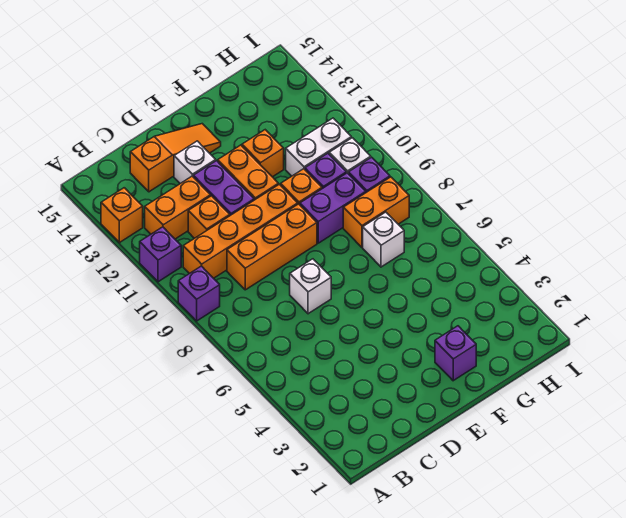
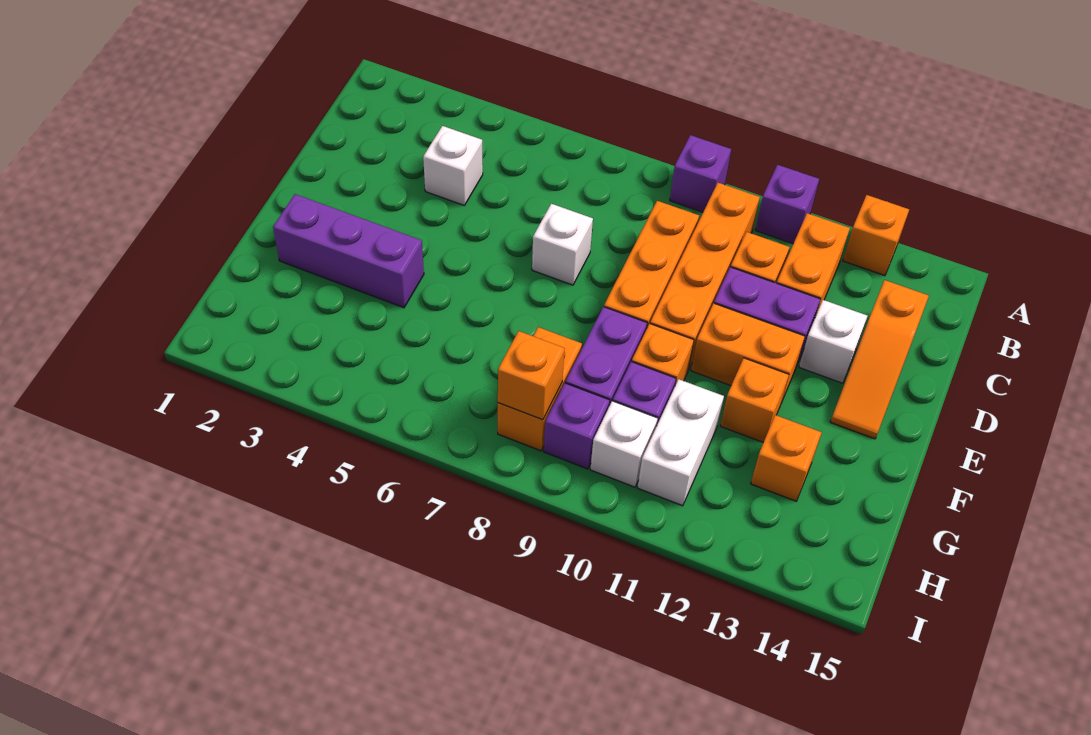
purple brick F2 level 1 -> purple brick F2:F4 level 1
white brick G7 level 1 -> white brick C4 level 1
none -> orange brick G13 level 1
none -> orange brick H8 level 2

